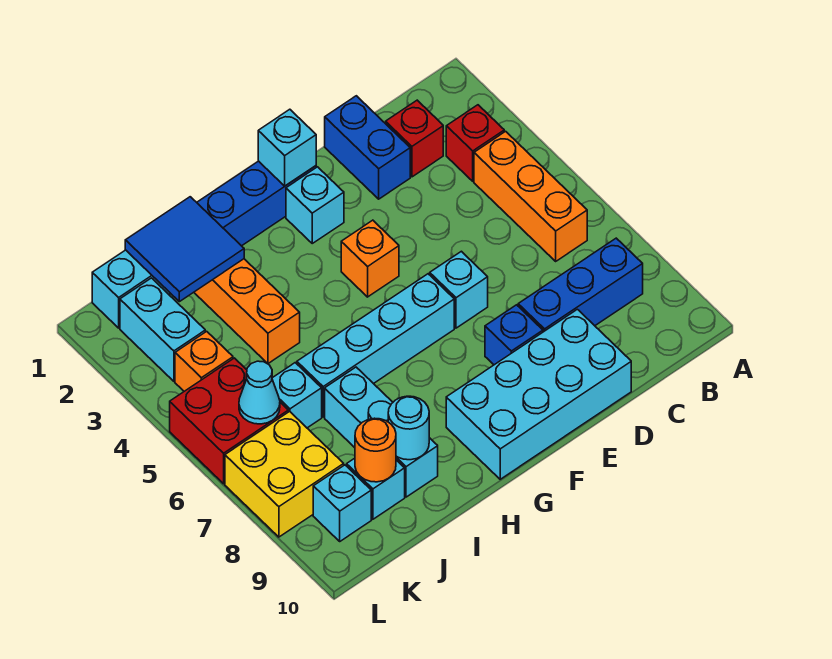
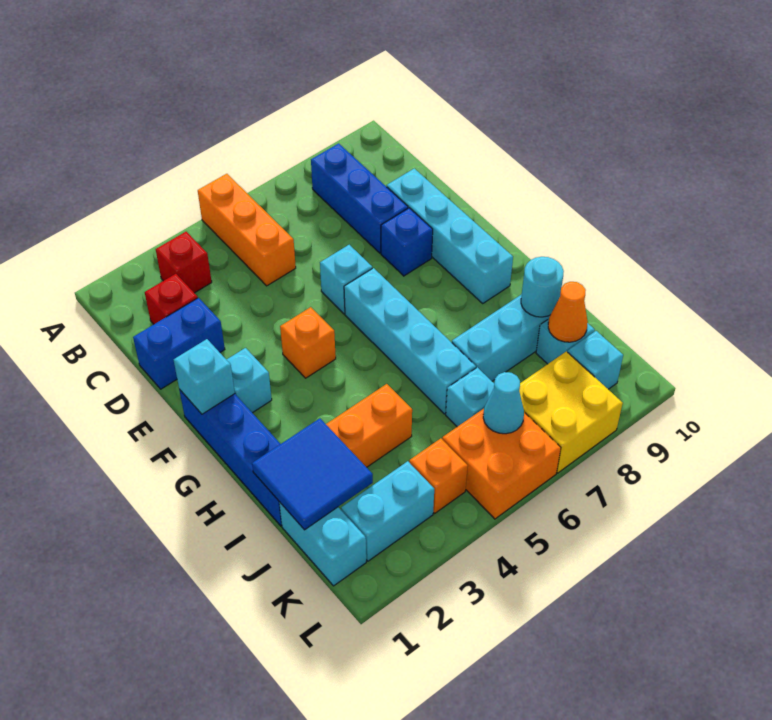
orange brick B4:B6 level 1 -> orange brick A5:C5 level 1
cyan brick D9:G10 level 1 -> cyan brick D9:G9 level 1
orange round brick J9 level 2 -> orange cone J9 level 2
red brick K5:L6 level 1 -> orange brick K5:L6 level 1

